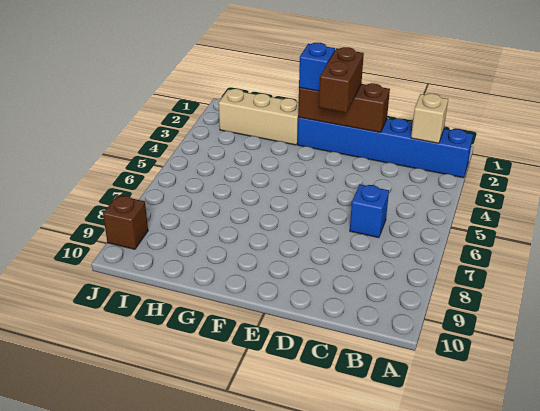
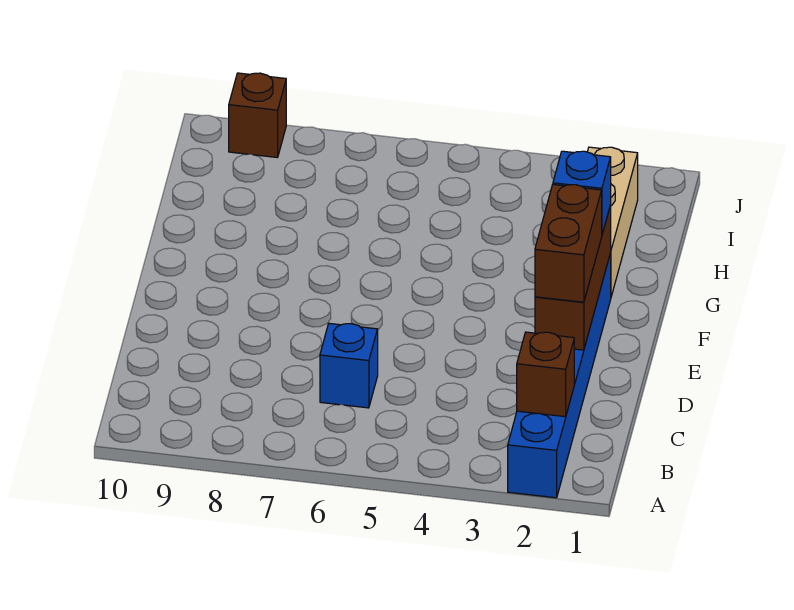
tan brick B2 level 2 -> brown brick B2 level 2
brown brick E2:E3 level 3 -> brown brick D2:E2 level 3

